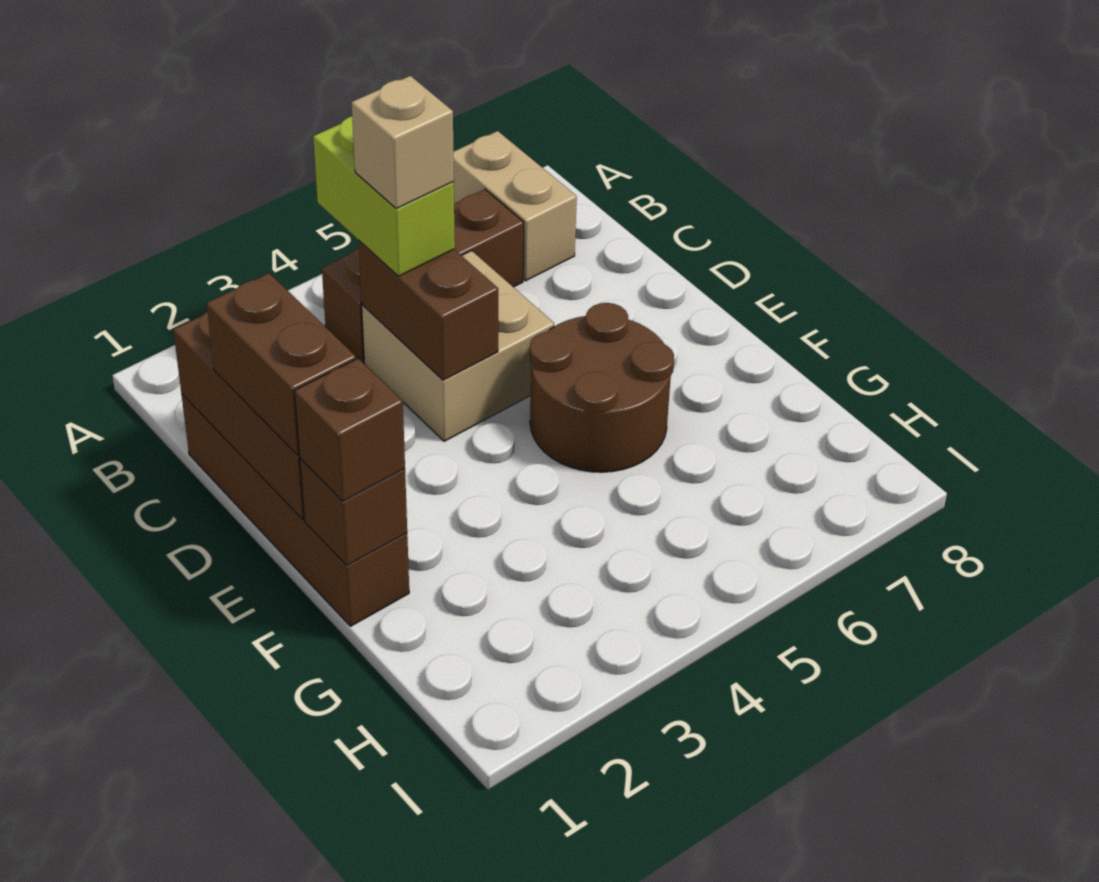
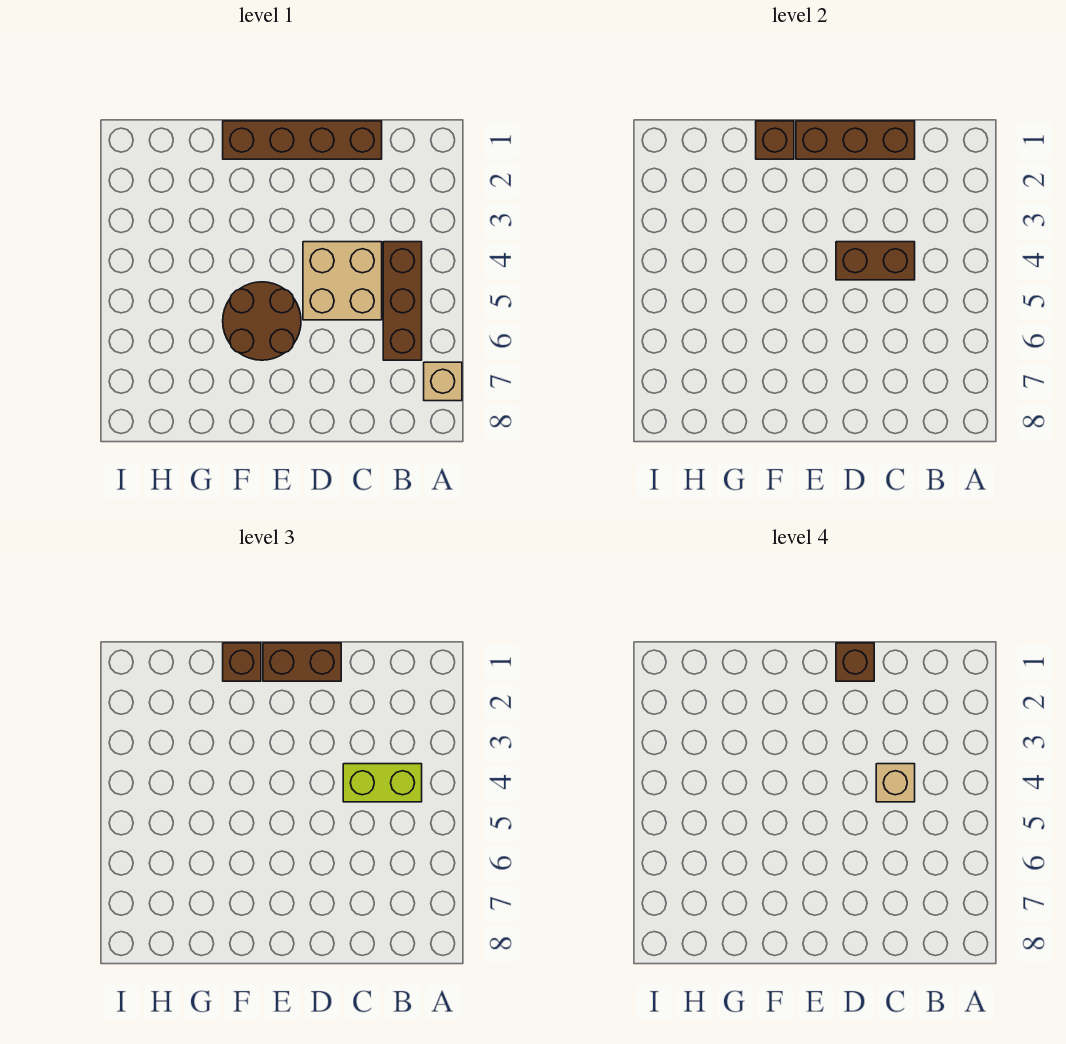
tan brick A7:B7 level 1 -> tan brick A7 level 1
none -> brown brick D1 level 4

